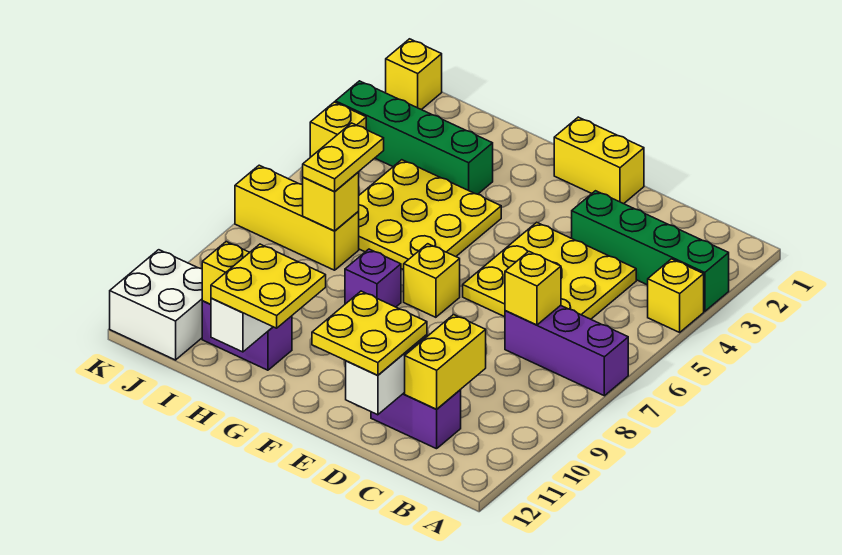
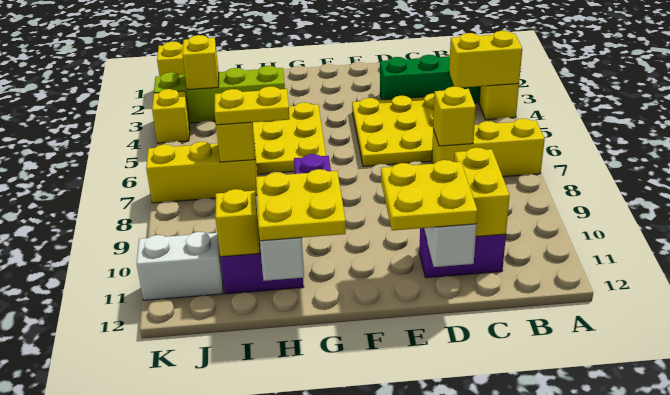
purple brick A7:C7 level 1 -> yellow brick A7:C7 level 1
yellow brick E1:F1 level 1 -> yellow brick A4:B4 level 2
yellow brick F7 level 1 -> yellow brick J3 level 2
green brick H3:K3 level 1 -> lime brick H3:K3 level 1
yellow plate I6:I7 level 3 -> yellow plate H7:I7 level 3
white brick J11:K12 level 1 -> white brick J11:K11 level 1

